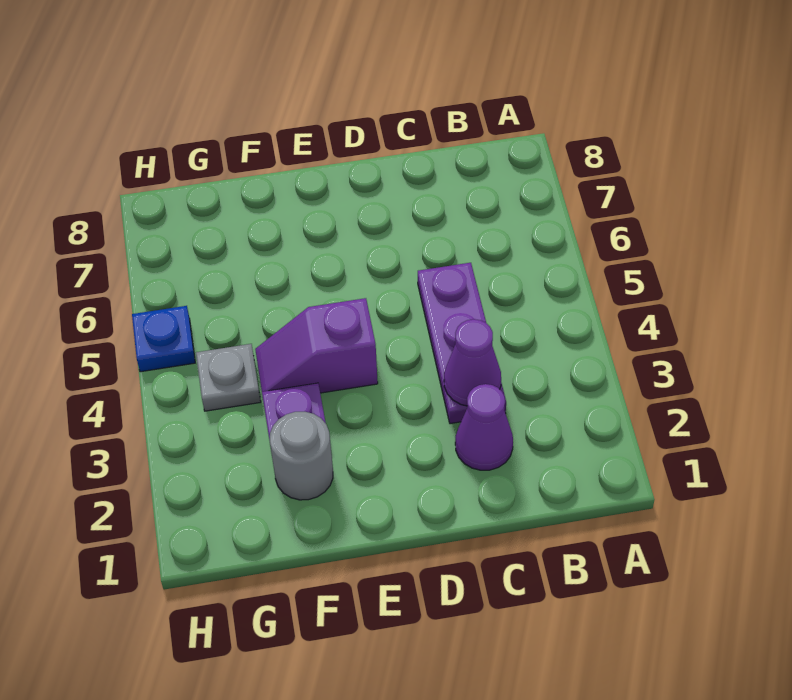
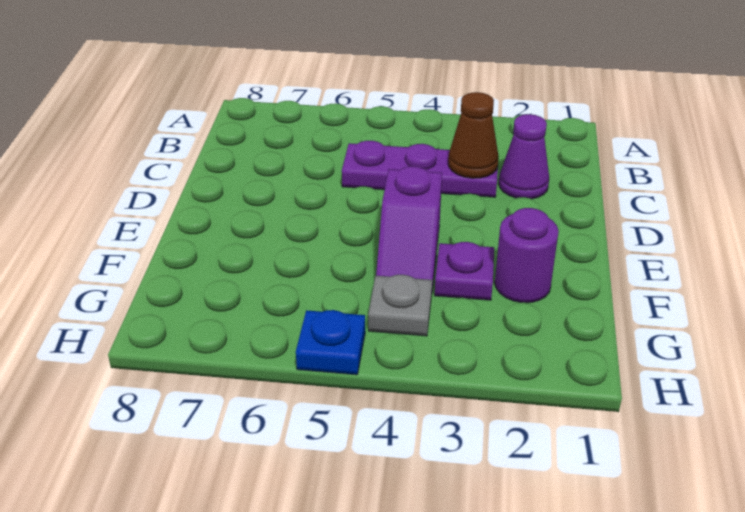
purple cone C3 level 2 -> brown cone C3 level 2
grey round brick F2 level 1 -> purple round brick F2 level 1

